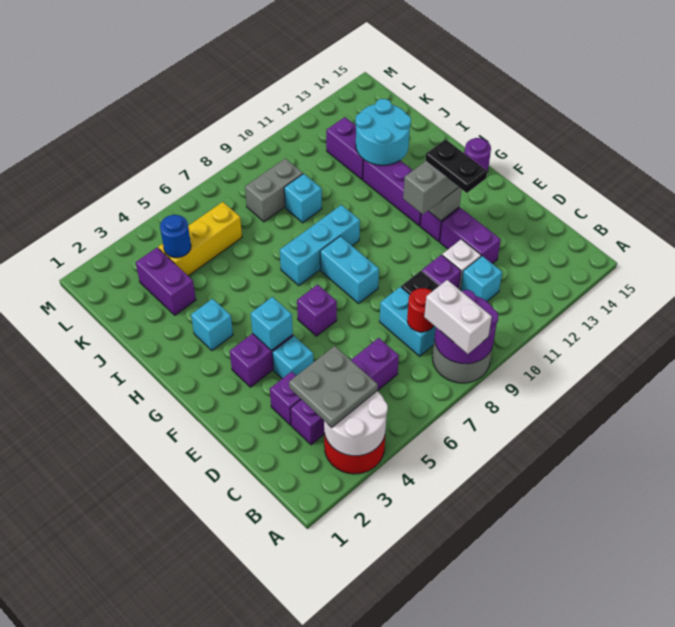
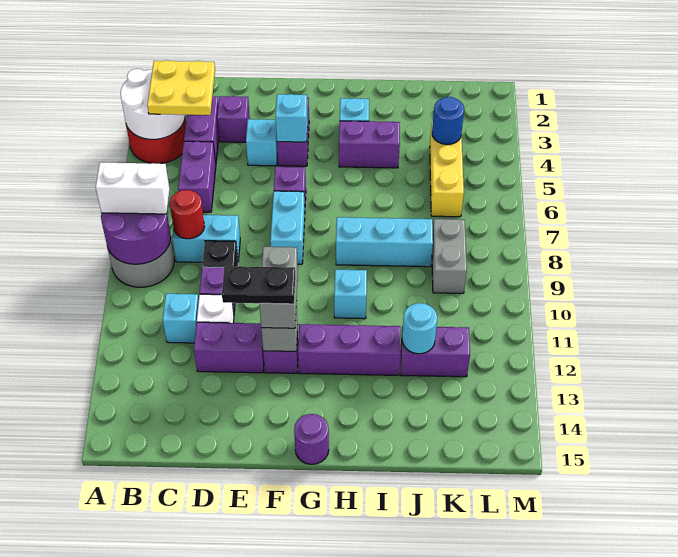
grey plate B3:C4 level 3 -> yellow plate B3:C4 level 3
cyan brick F8:G8 level 1 -> cyan brick F7:F8 level 1
cyan brick H7:H9 level 1 -> cyan brick H8:J8 level 1
cyan round brick I12:J13 level 2 -> cyan round brick J12 level 2
purple brick J3:K3 level 1 -> purple brick H4:I4 level 1
cyan brick J9 level 1 -> cyan brick H10 level 1

